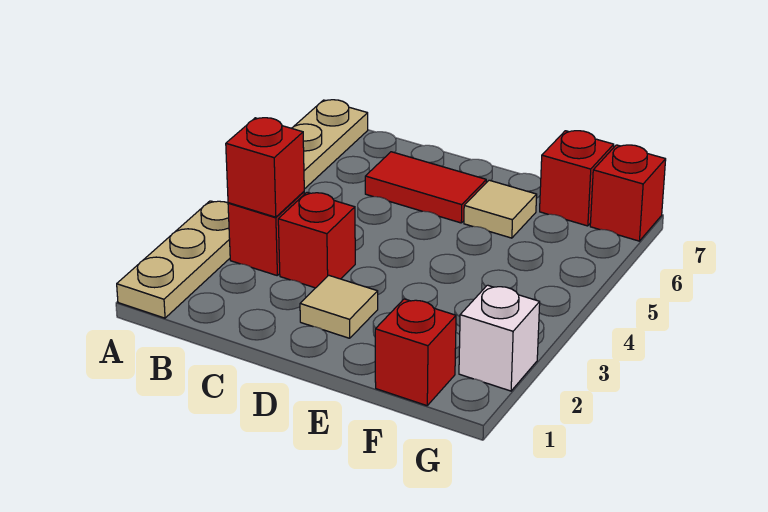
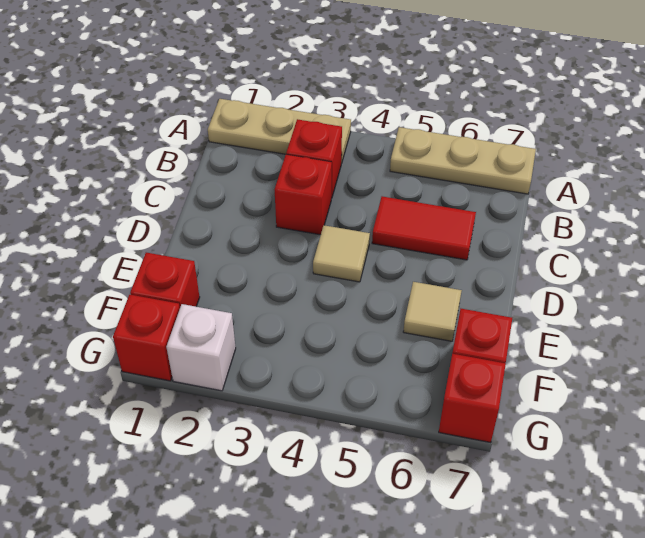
red brick B3 level 2 -> red brick G1 level 1
red tile C6:D6 level 1 -> red tile C5:C6 level 1
tan tile D2 level 1 -> tan tile D4 level 1

